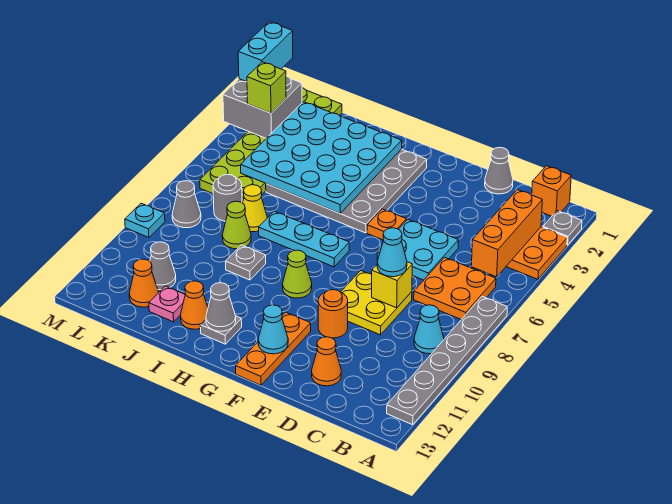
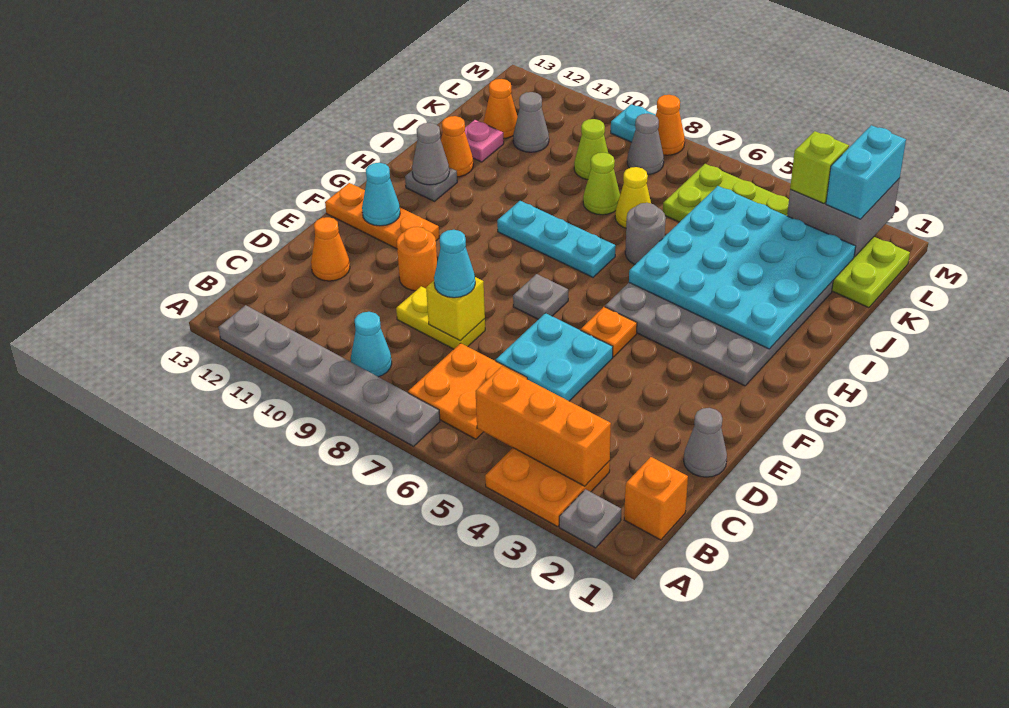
yellow plate D8:E9 level 1 -> yellow plate D8:D9 level 1
cyan plate G7:I7 level 1 -> cyan plate H7:H9 level 1
lime cone G9 level 1 -> lime cone K9 level 1
grey plate I9 level 1 -> grey plate F7 level 1
grey round brick K7 level 1 -> grey round brick I6 level 1
cyan brick M1:M2 level 3 -> cyan brick L2:M2 level 3
none -> orange cone M8 level 1

